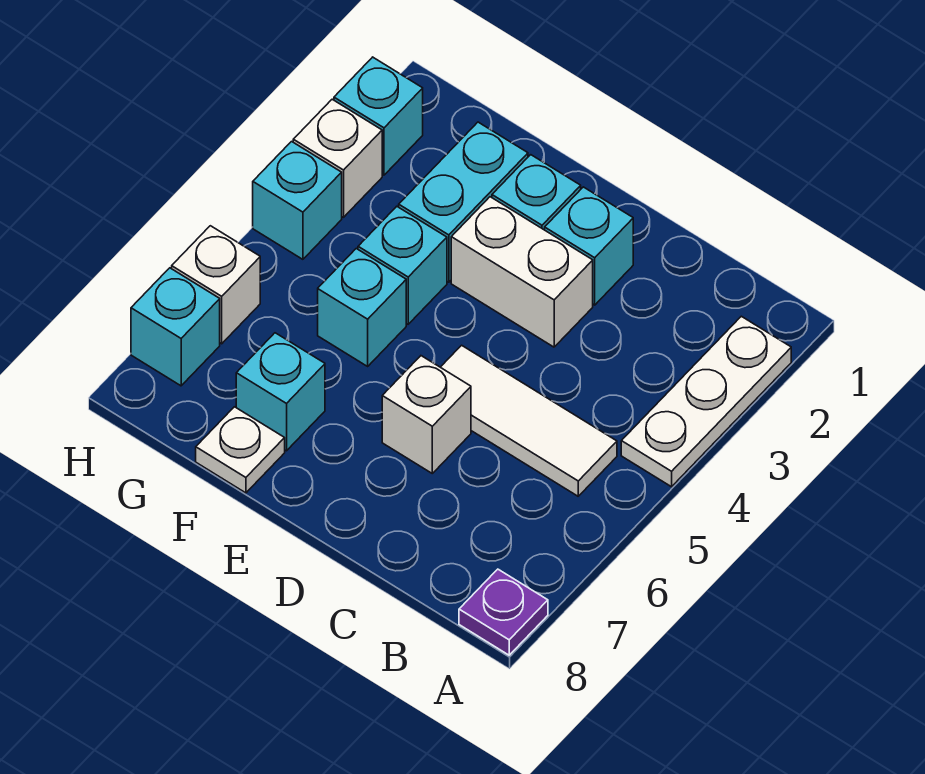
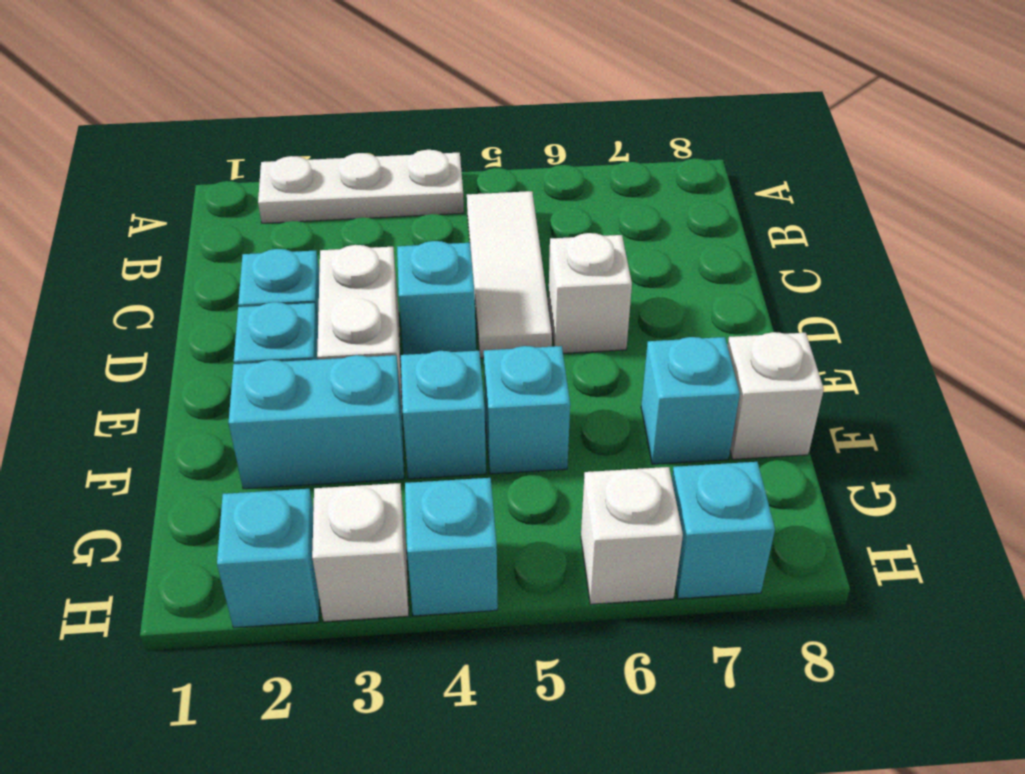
purple plate A8 level 1 -> none
none -> cyan brick D4 level 1
white plate F8 level 1 -> white brick F8 level 1

